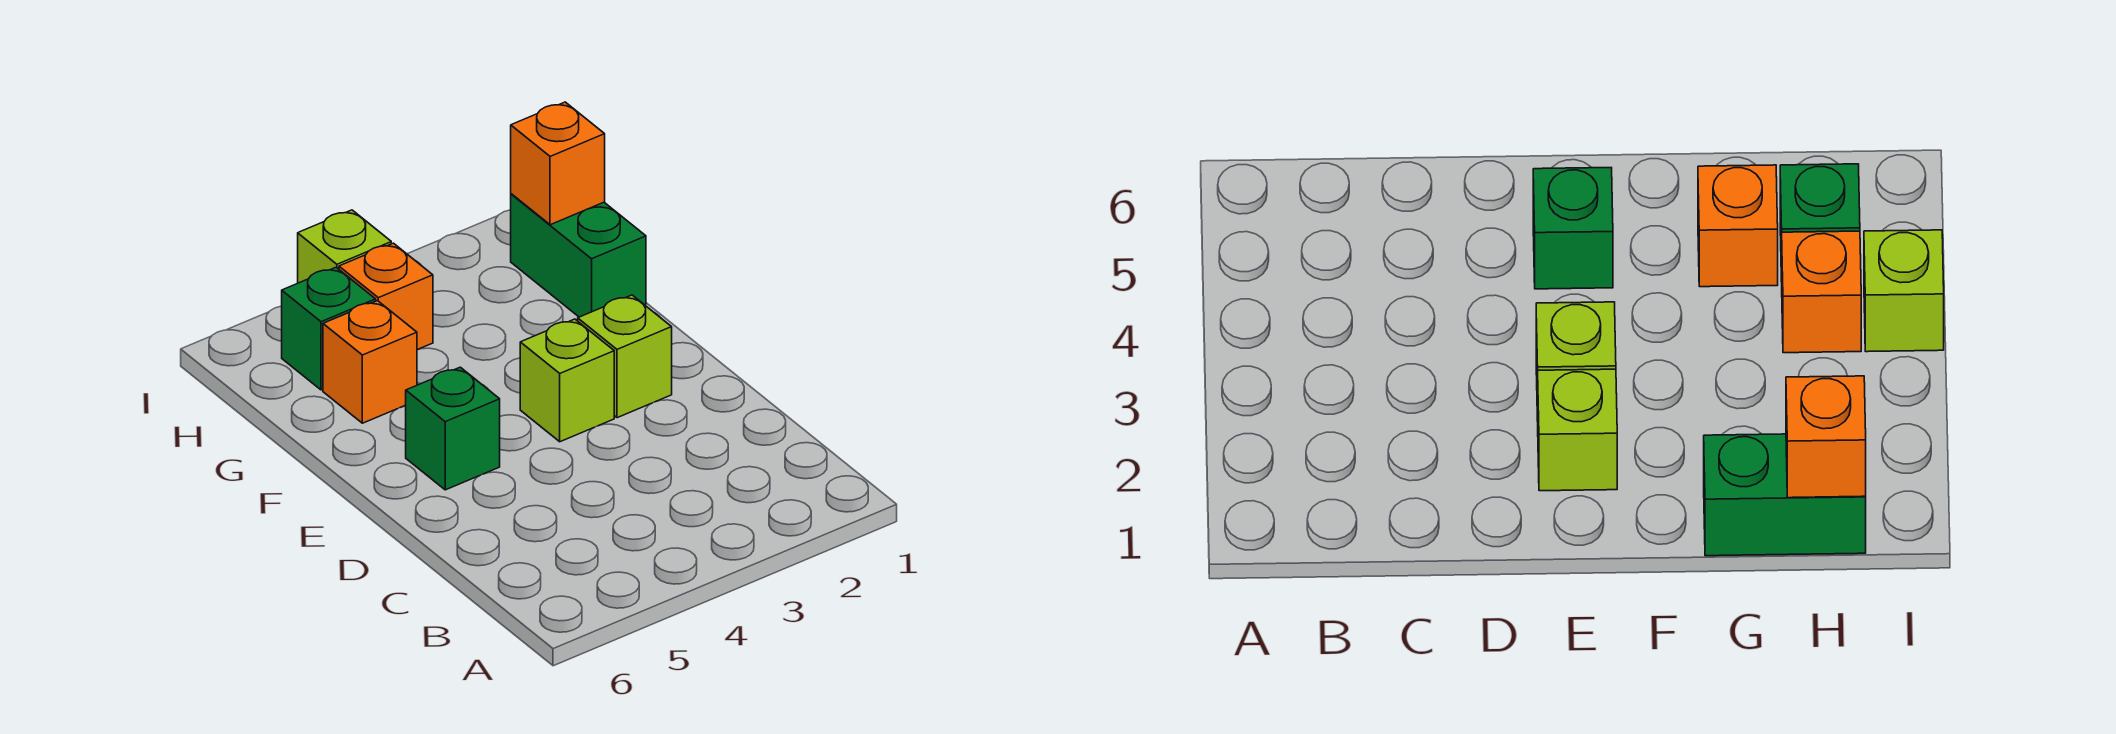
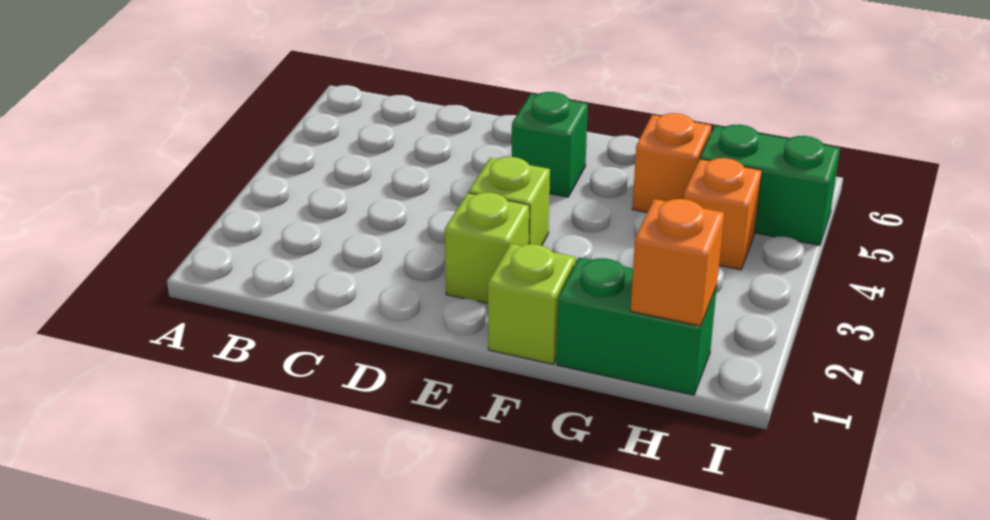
green brick H5 level 1 -> green brick H5:I5 level 1
lime brick I4 level 1 -> lime brick F1 level 1

